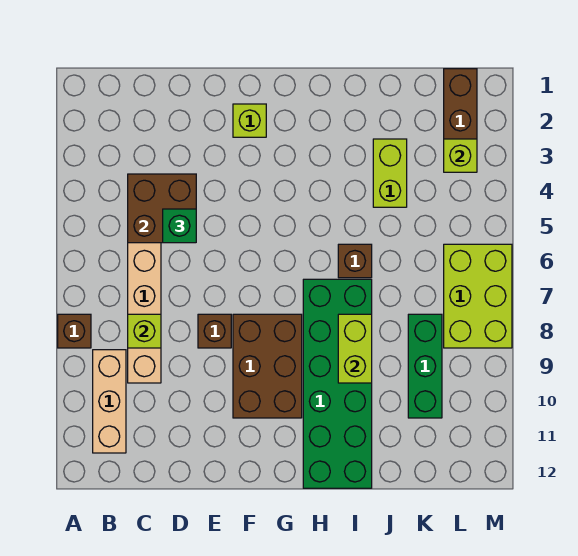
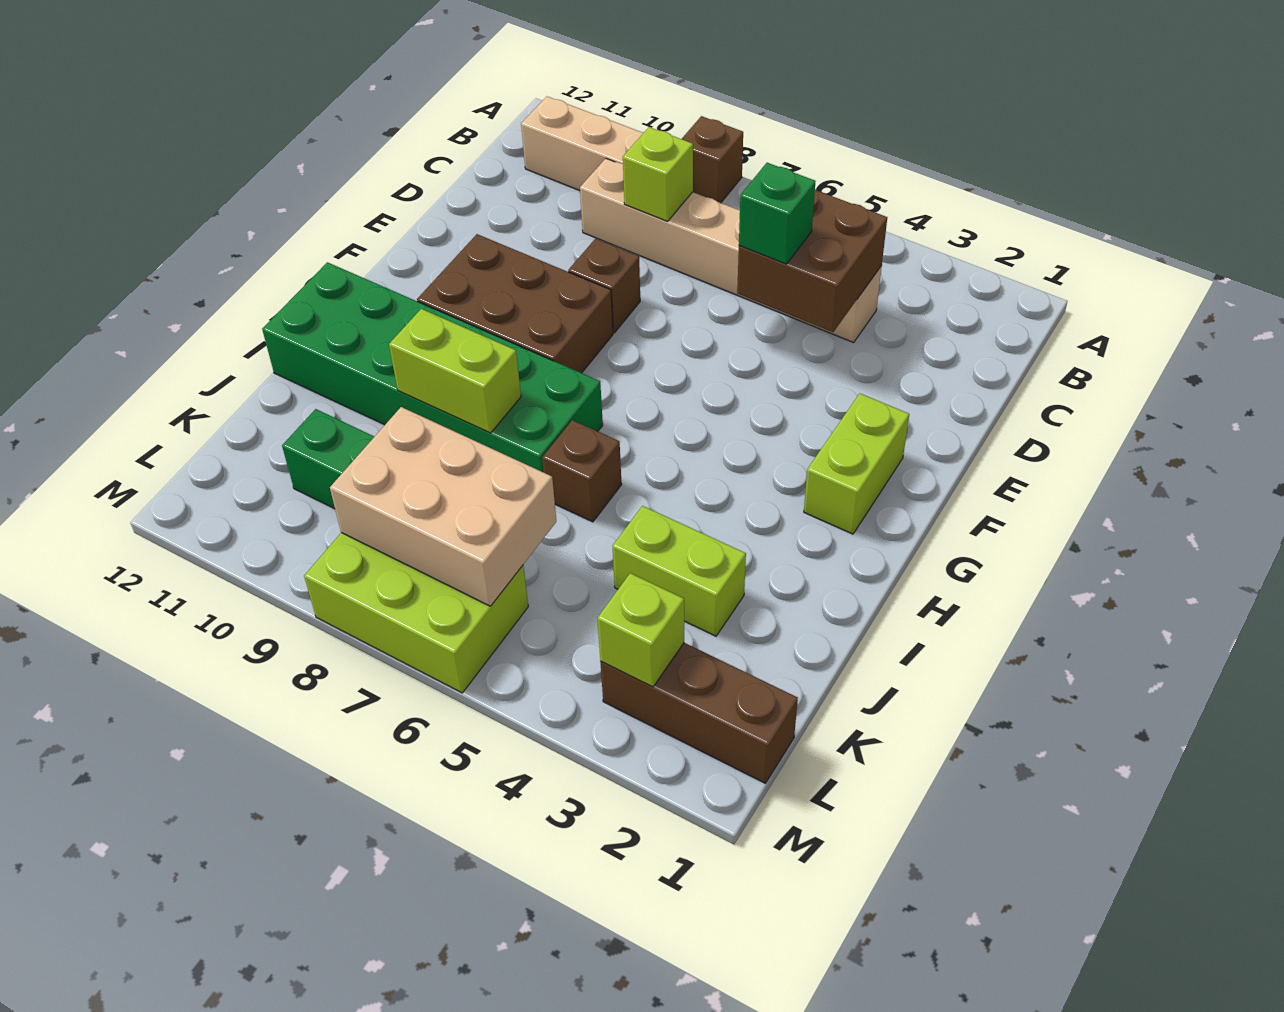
lime brick F2 level 1 -> lime brick F2:G2 level 1
none -> tan brick K6:L8 level 2

